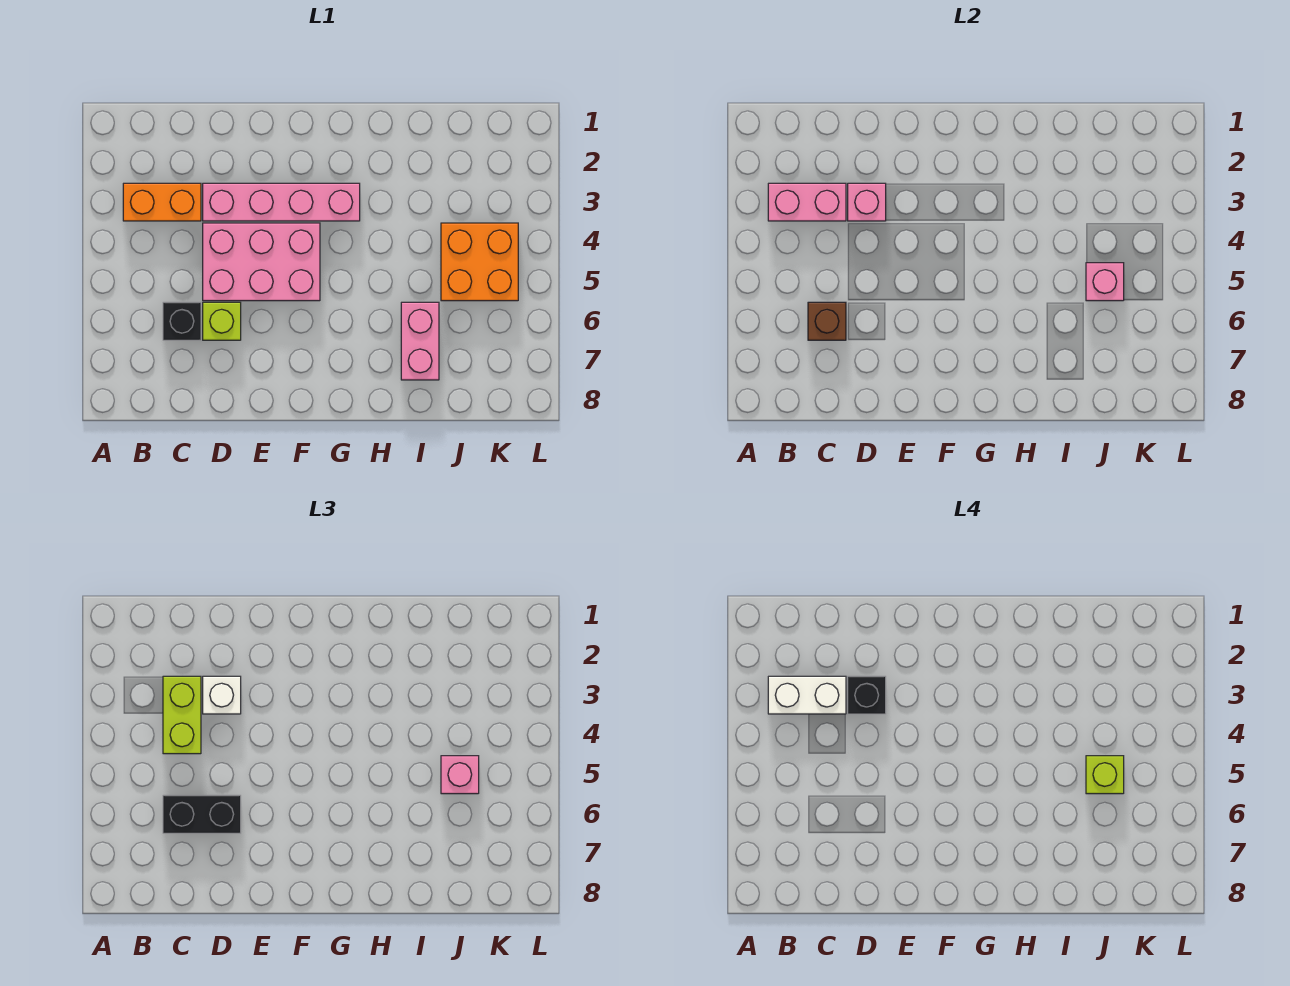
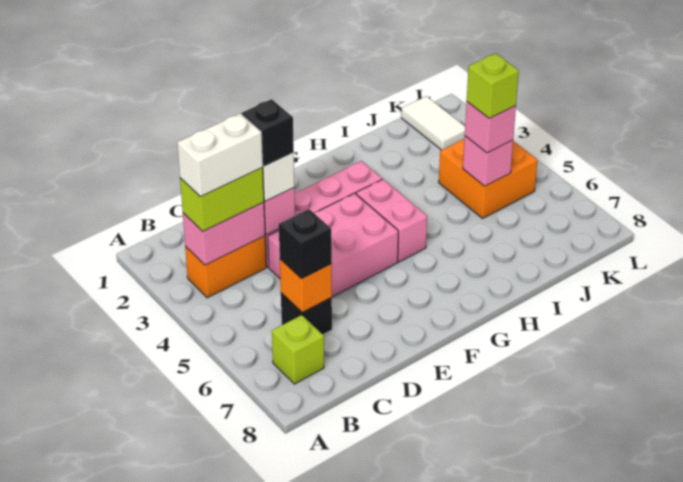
lime brick C3:C4 level 3 -> lime brick B3:C3 level 3
brown brick C6 level 2 -> orange brick C6 level 2
black brick C6:D6 level 3 -> black brick C6 level 3
lime brick D6 level 1 -> lime brick B7 level 1
pink brick I6:I7 level 1 -> pink brick G4:G5 level 1
none -> white tile K1:K2 level 1

